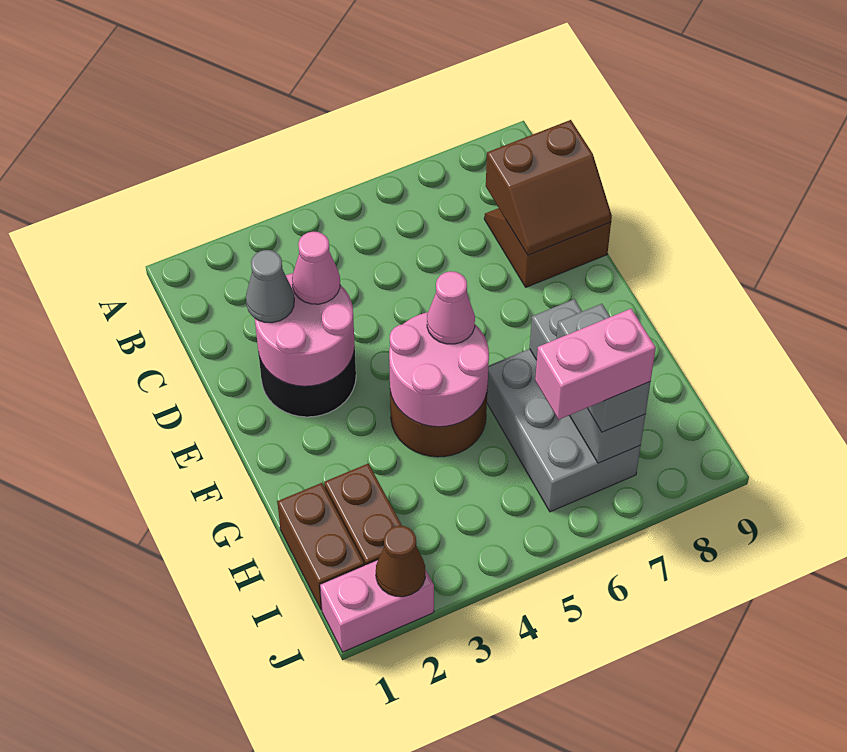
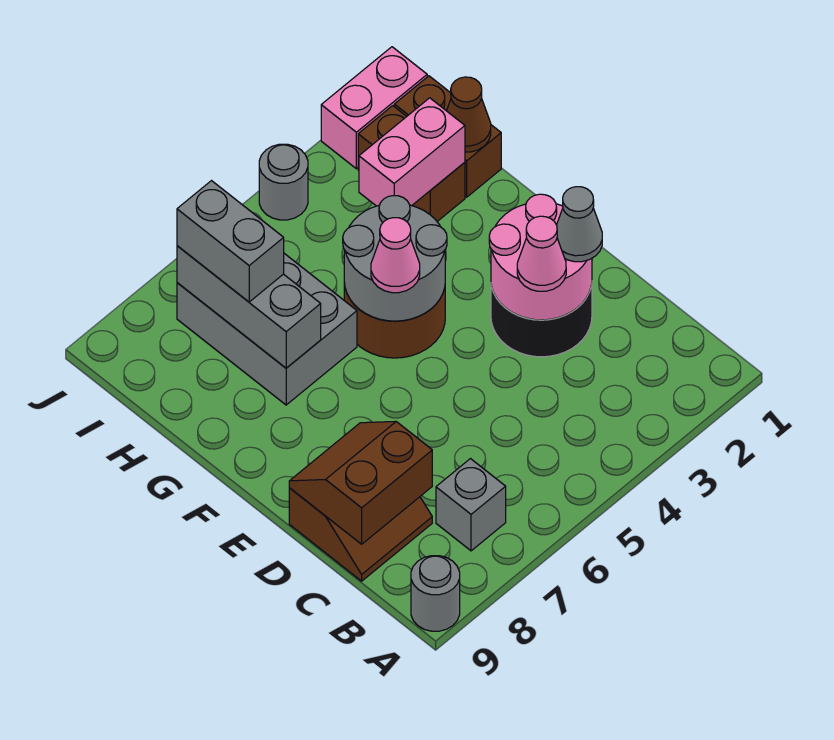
none -> grey round brick A9 level 1
none -> grey brick B7 level 1
pink round brick F4:G5 level 2 -> grey round brick F4:G5 level 2
pink brick I6:I7 level 4 -> pink brick H2:H3 level 2
brown cone J2 level 2 -> brown cone H1 level 2
none -> grey round brick J4 level 1

